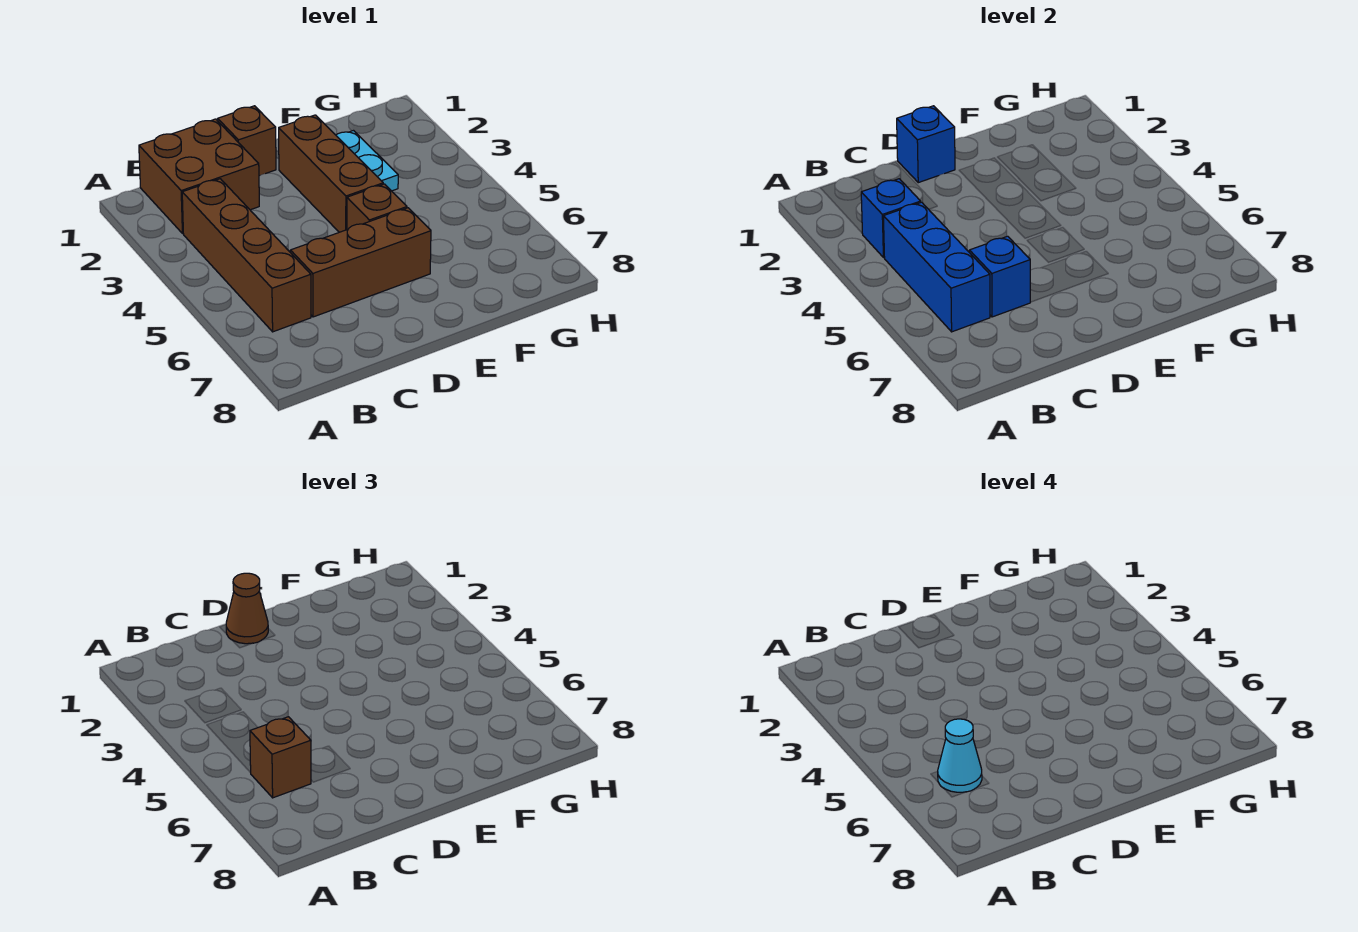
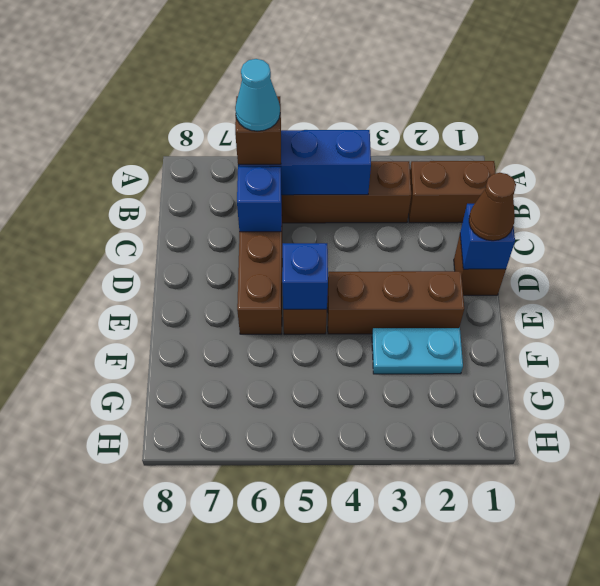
brown brick B1:C2 level 1 -> brown brick B1:B2 level 1
blue brick B3 level 2 -> blue brick E5 level 2

